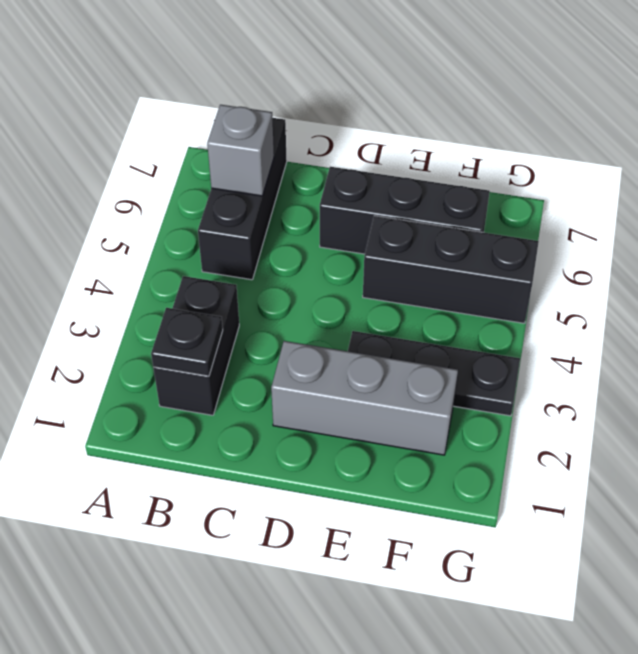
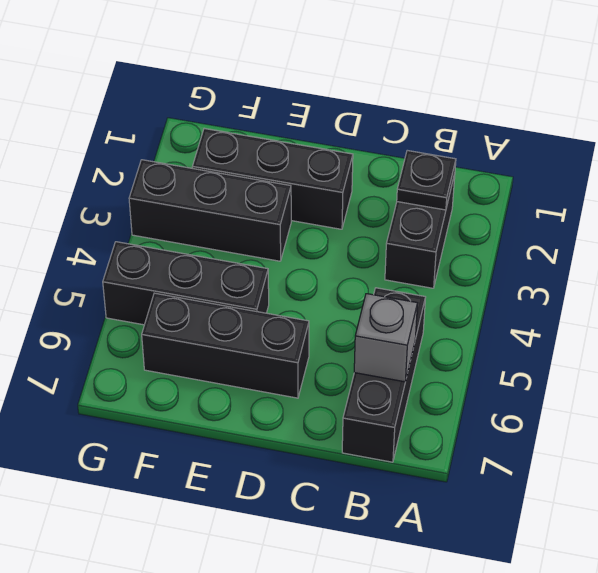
grey brick D2:F2 level 1 -> black brick D2:F2 level 1
black plate E3:G3 level 1 -> black brick E3:G3 level 1

